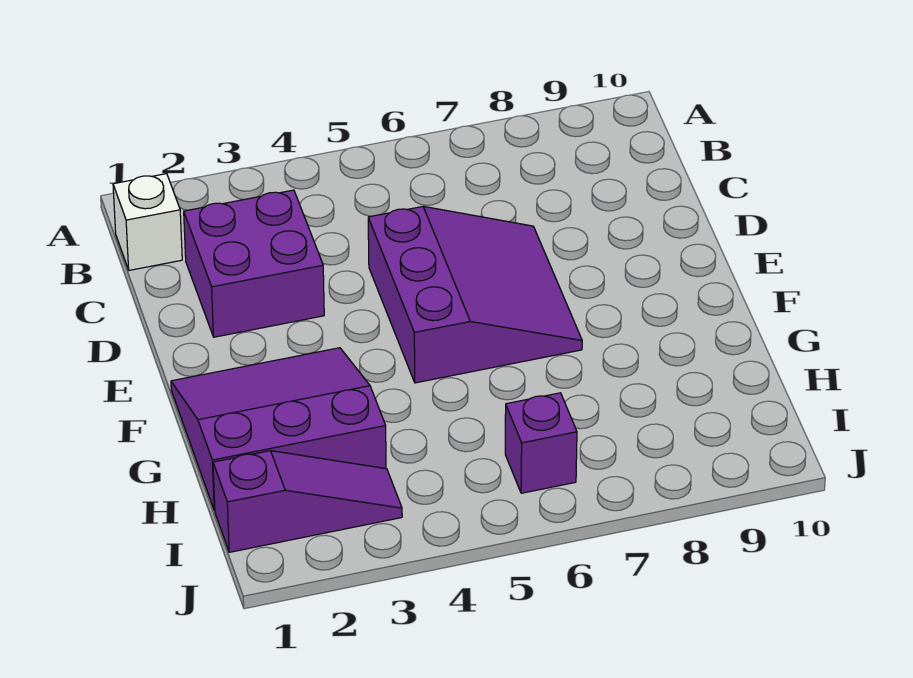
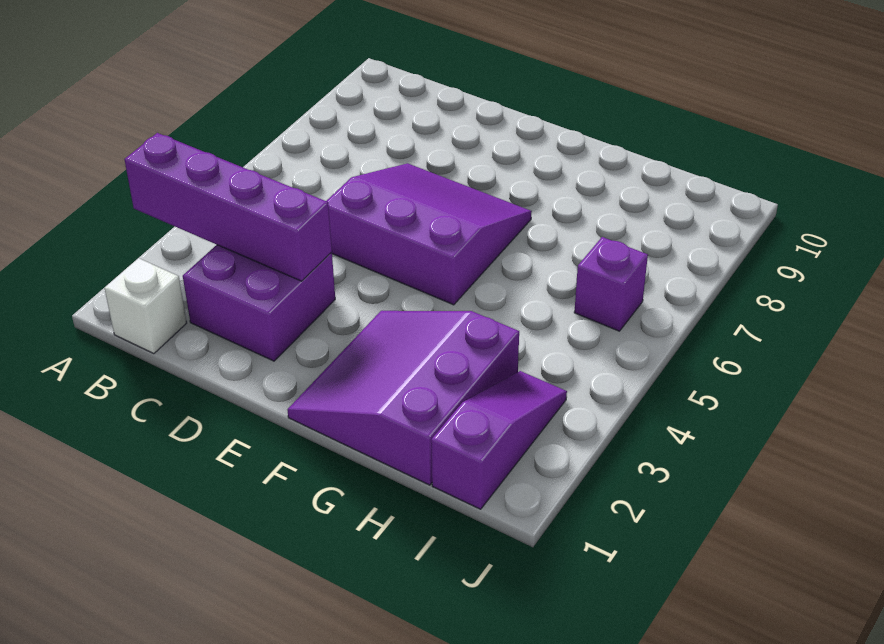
none -> purple brick A3:D3 level 2

